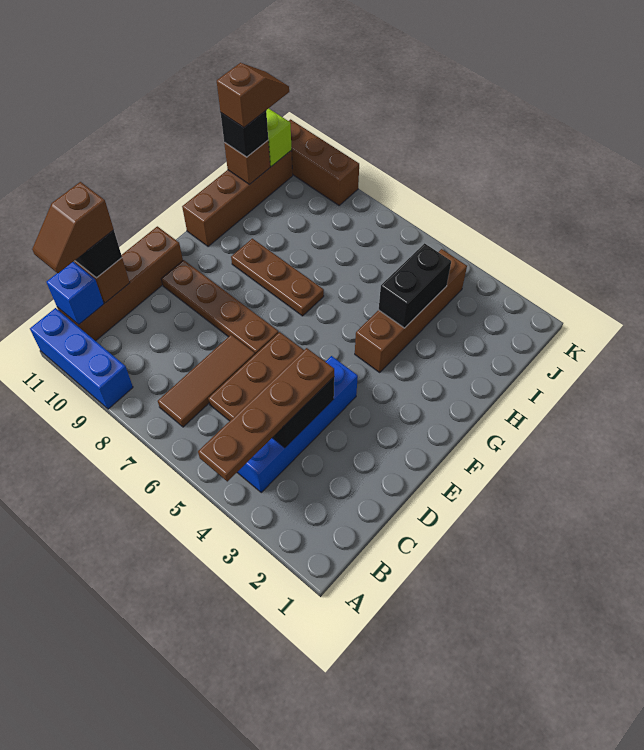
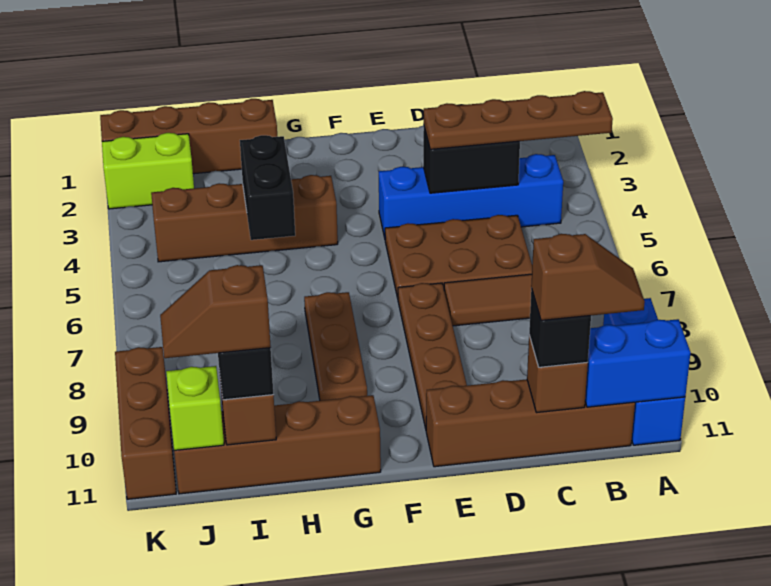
blue brick B11 level 2 -> blue brick A11:B11 level 2
none -> brown brick H1:K1 level 1
black brick H4:I4 level 2 -> black brick H4:H5 level 2
none -> lime brick J2:K2 level 1

